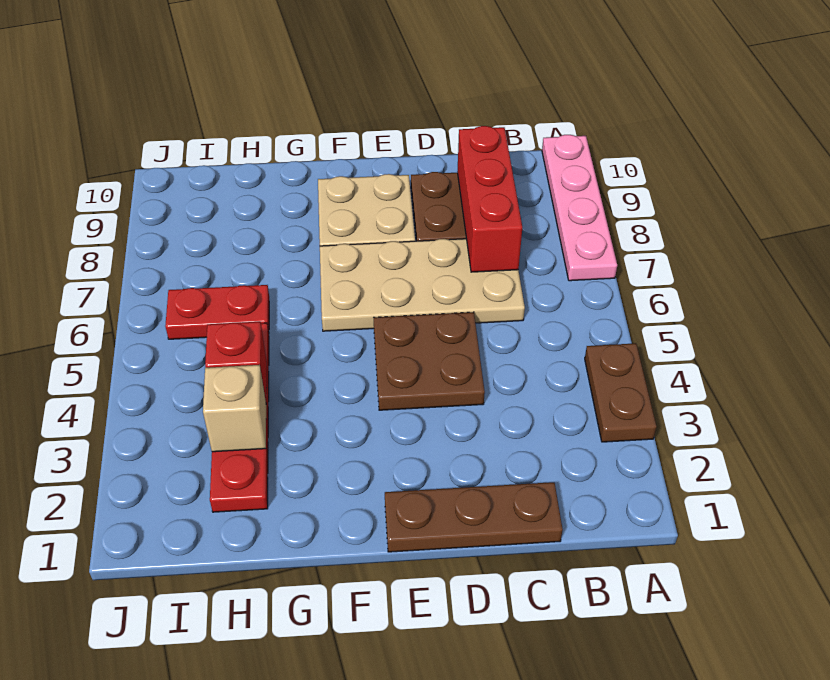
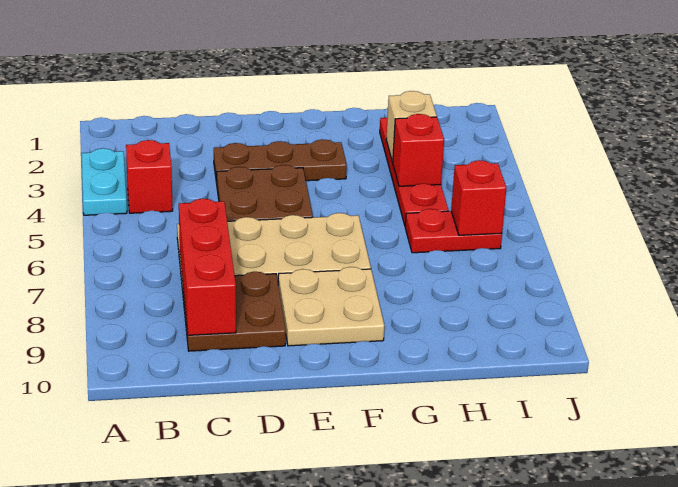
brown plate A3:A4 level 1 -> cyan plate A3:A4 level 1
pink plate A7:A10 level 1 -> none
none -> red brick B4 level 1
brown plate C1:E1 level 1 -> brown plate D3:F3 level 1
none -> red brick I6 level 2

